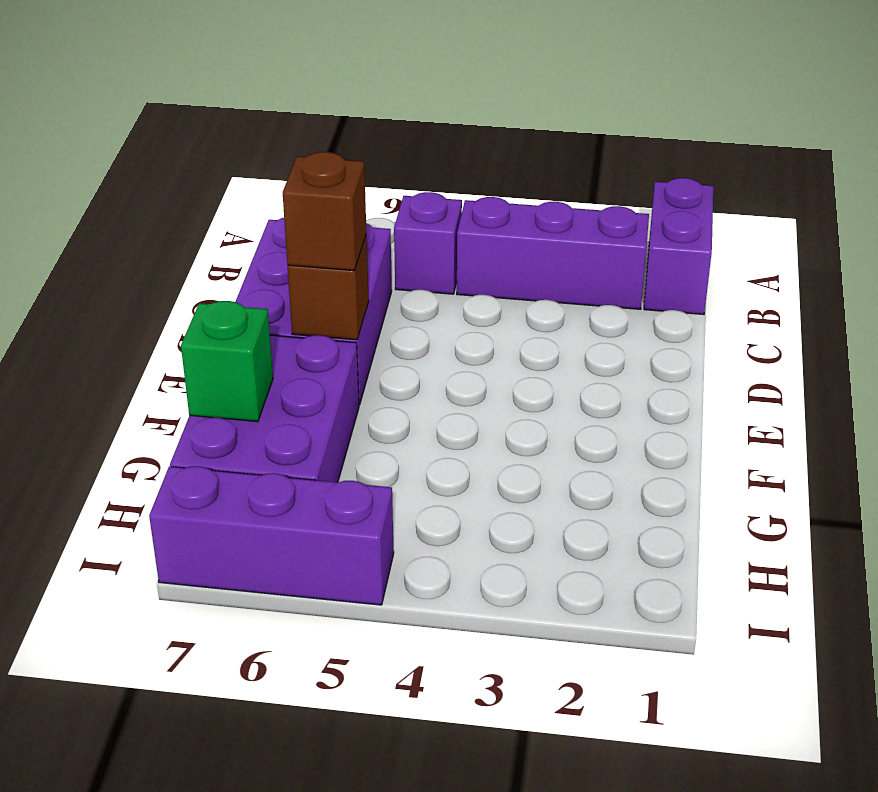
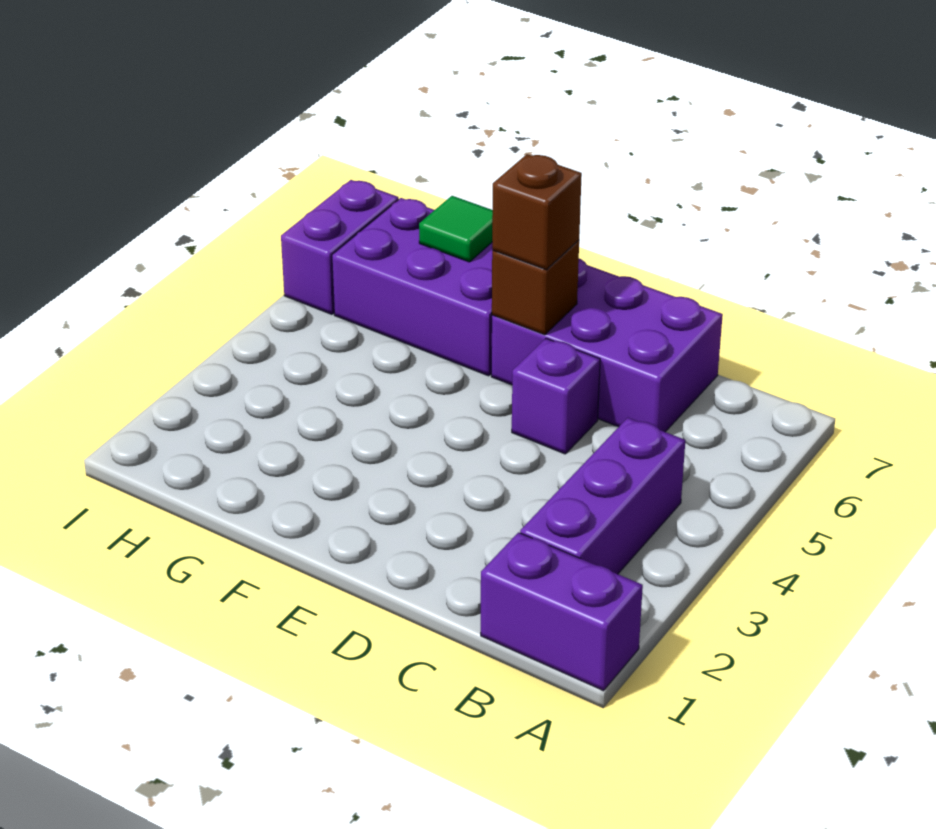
purple brick B5 level 1 -> purple brick D5 level 1
green brick G7 level 2 -> green tile G7 level 2
purple brick I5:I7 level 1 -> purple brick I6:I7 level 1

